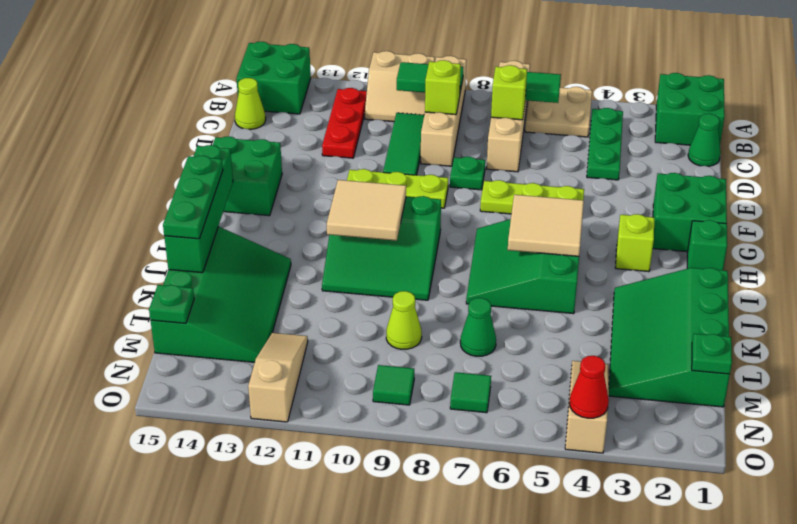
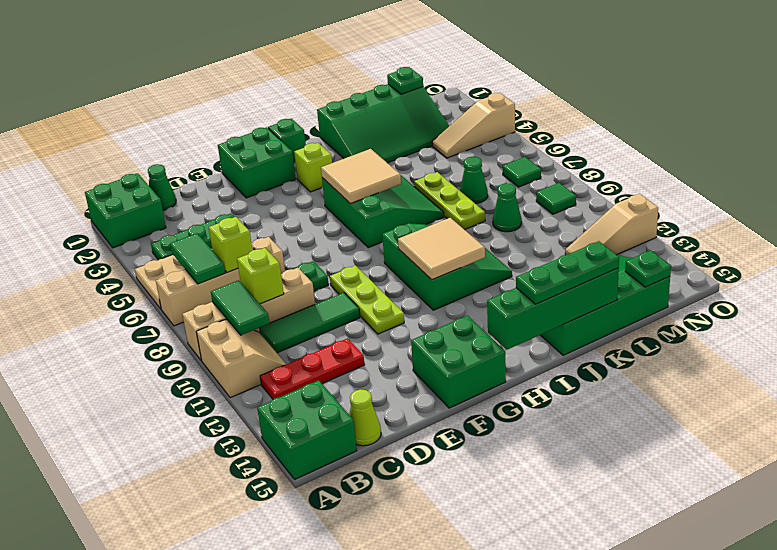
lime plate F5:F7 level 1 -> lime plate K6:K8 level 1
green slope H5:J7 level 1 top 5 -> green slope H5:J7 level 1 top H
lime cone L9 level 1 -> green cone L9 level 1
red cone O4 level 2 -> none

